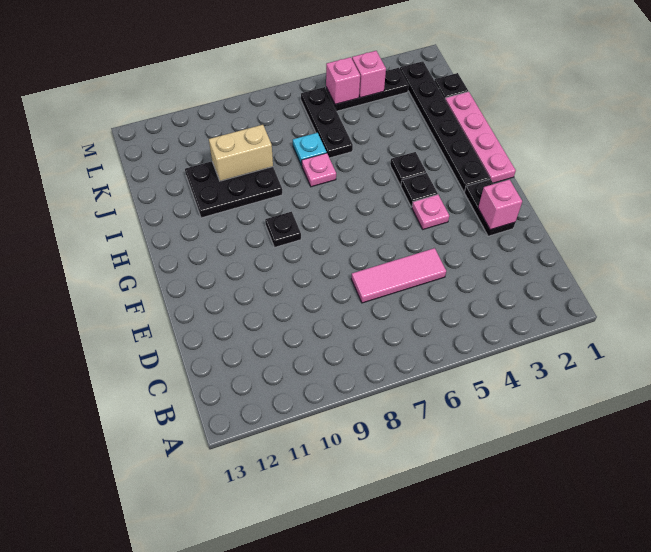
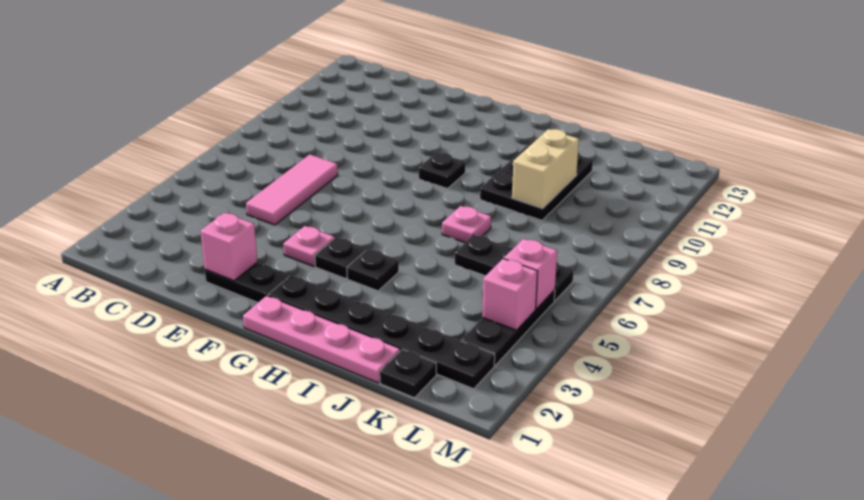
cyan plate J7 level 1 -> none

